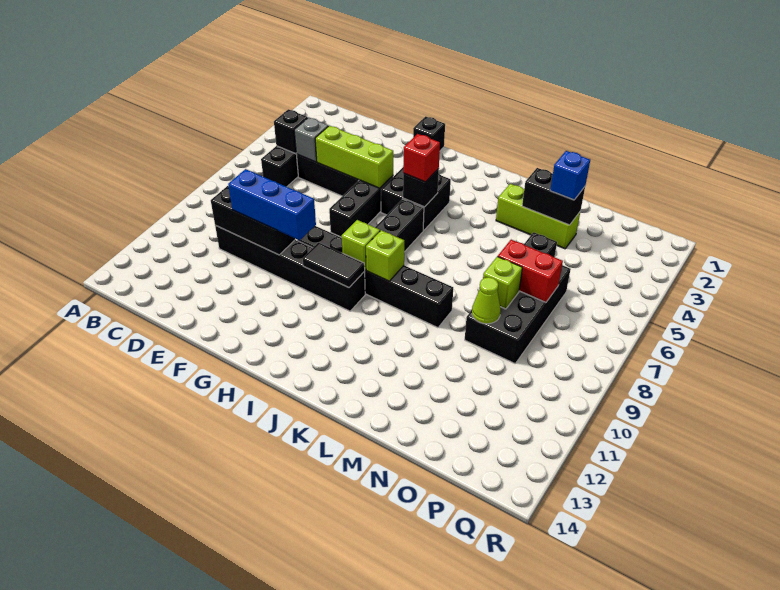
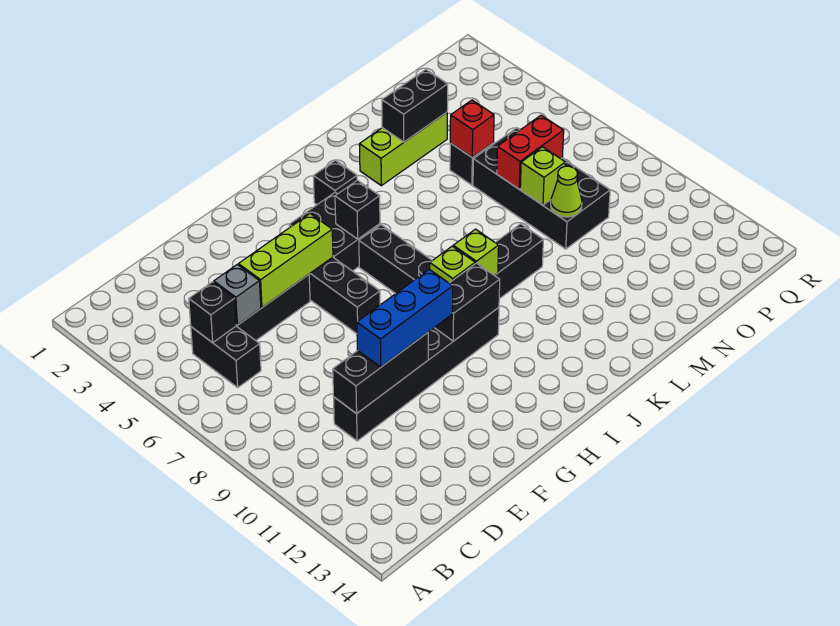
black brick G1 level 1 -> black brick J3 level 1
black tile H10:I10 level 2 -> black brick H10:I10 level 2
red brick I5 level 3 -> red brick N5 level 2
blue brick N3 level 3 -> none

